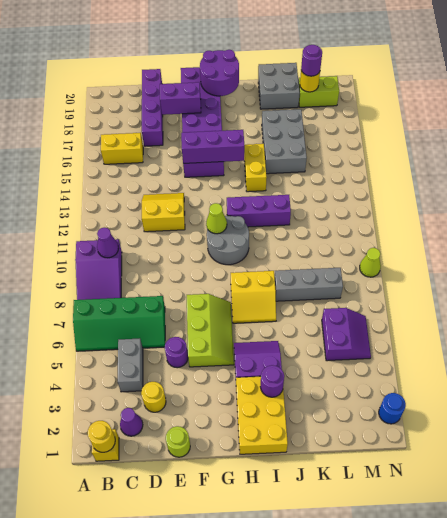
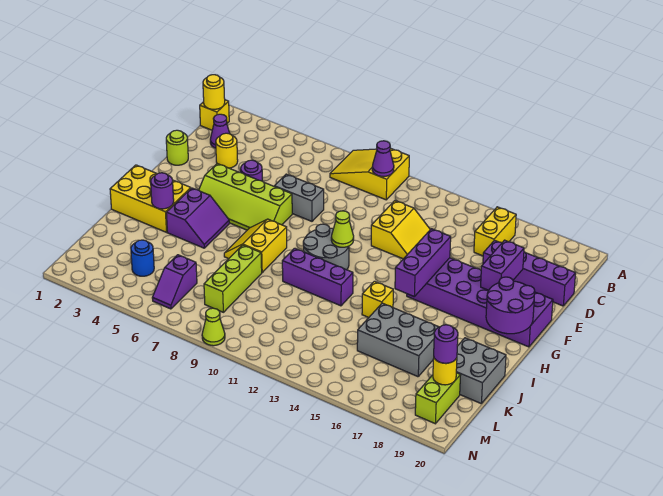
green slope A6:D7 level 1 top 7 -> none
purple slope A8:B10 level 1 top 10 -> yellow slope A8:B10 level 1 top 10
grey brick C4:C5 level 1 -> grey brick E7:E8 level 1
lime slope F5:G7 level 1 top F -> lime slope F4:G7 level 1 top F
purple brick H12:J12 level 1 -> purple brick I10:I12 level 1
yellow brick I14:I15 level 1 -> yellow brick I14 level 1
grey brick J8:L8 level 1 -> lime brick J8:L8 level 1
purple slope L5:M6 level 1 top L -> purple slope L6:M6 level 1 top L
blue round brick N2 level 1 -> blue round brick L4 level 1

